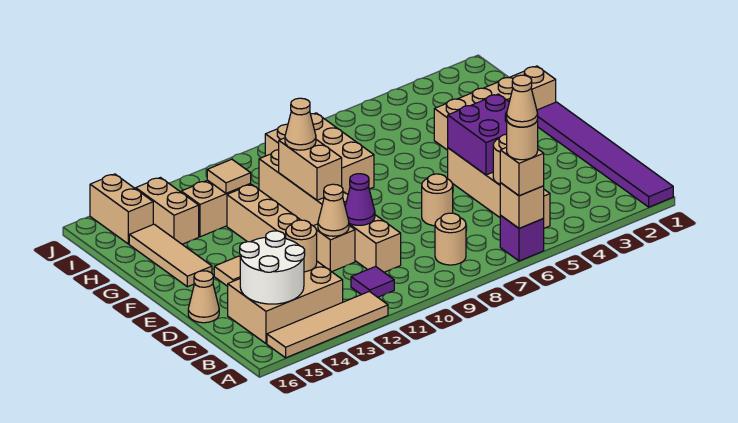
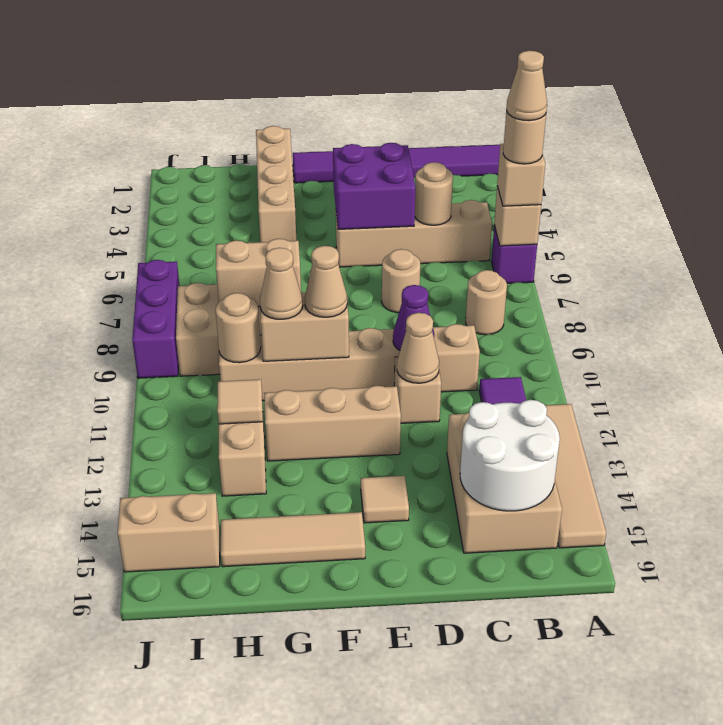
tan round brick C13 level 2 -> tan round brick H10 level 2
tan cone D16 level 1 -> tan cone F10 level 3
tan brick H14:I14 level 1 -> tan brick G8:H8 level 2
none -> purple brick J7:J9 level 1

